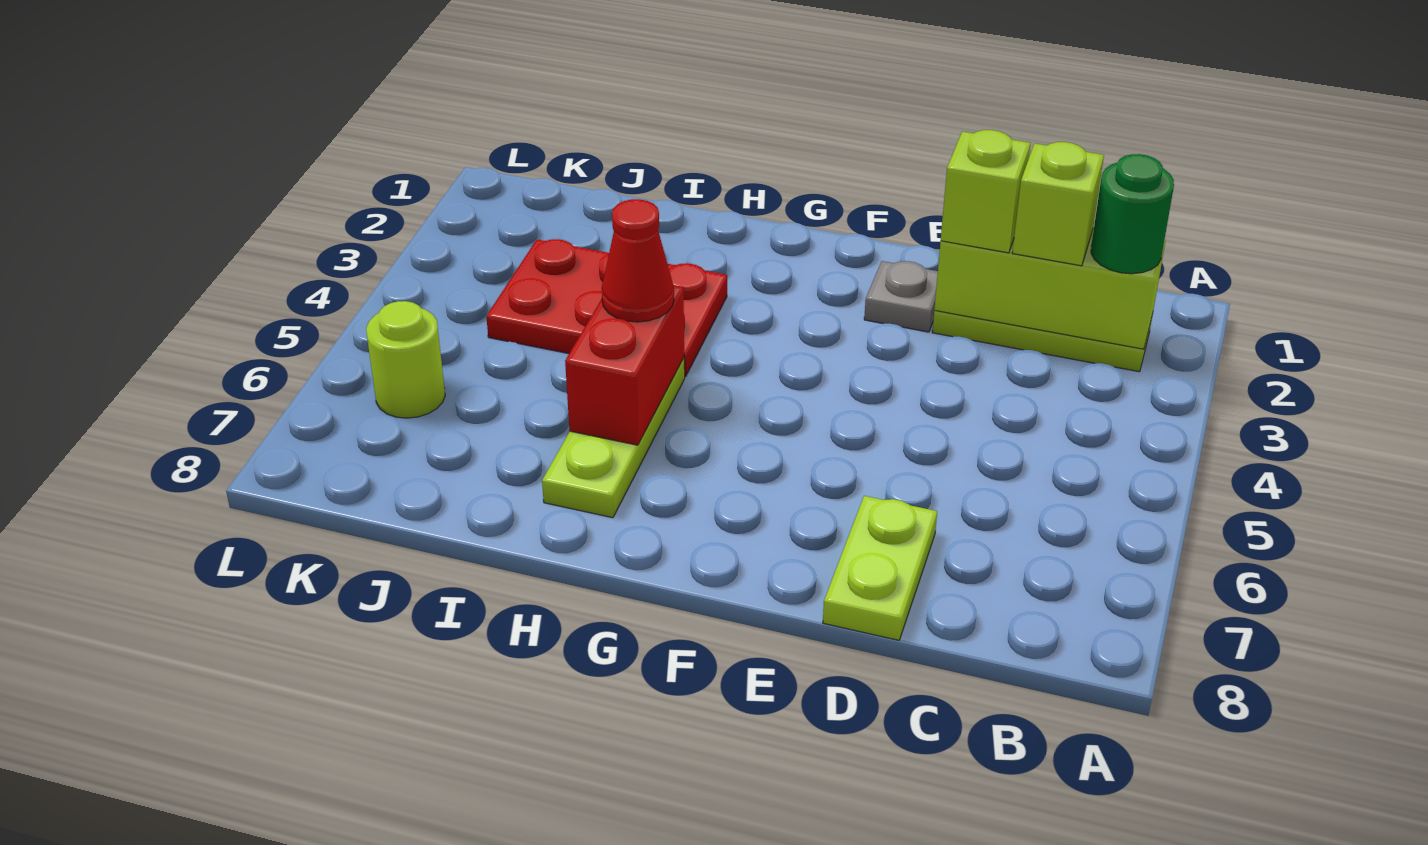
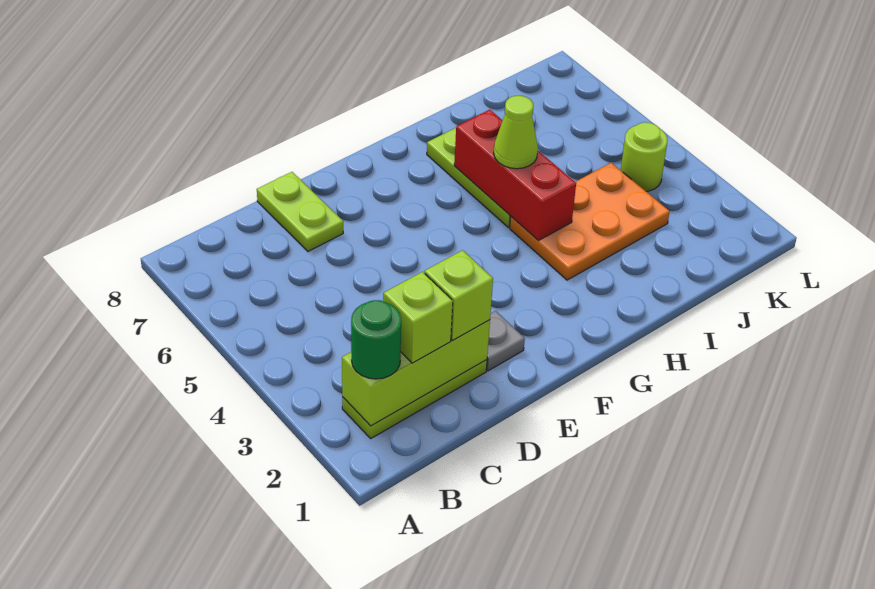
red plate H3:J4 level 1 -> orange plate H3:J4 level 1
red brick H5:H6 level 2 -> red brick H4:H6 level 2
red cone H5 level 3 -> lime cone H5 level 3
lime round brick K6 level 1 -> lime round brick K4 level 1

